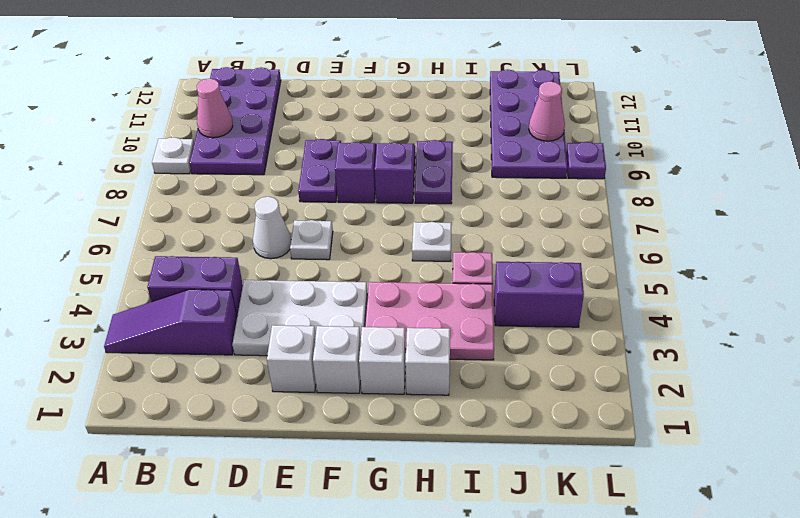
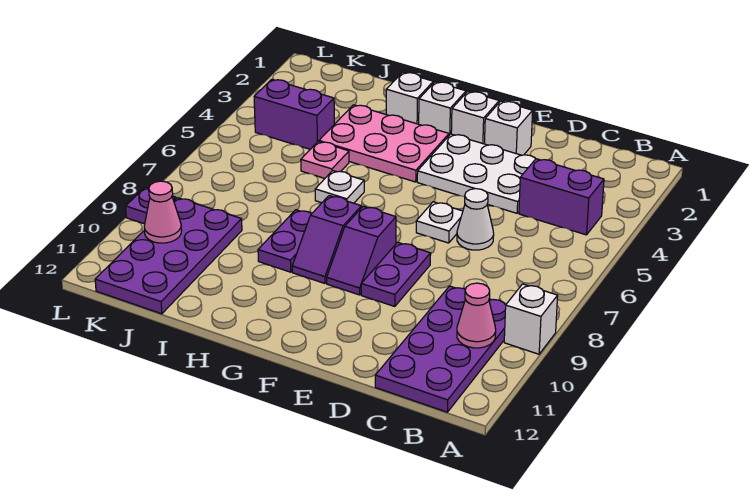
purple slope A3:C3 level 1 top C -> none
white plate A9 level 1 -> white brick A9 level 1

